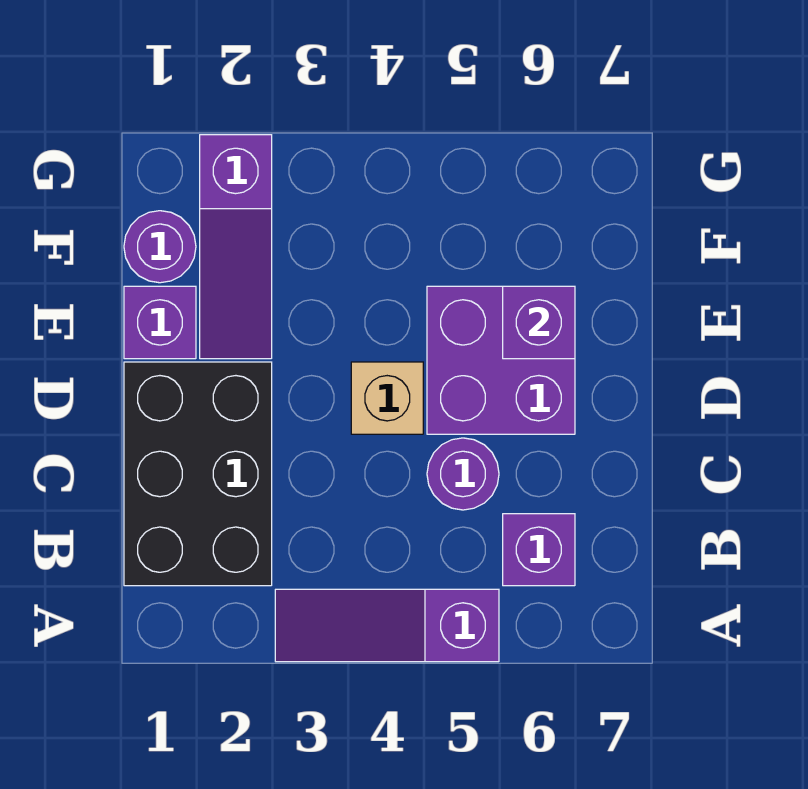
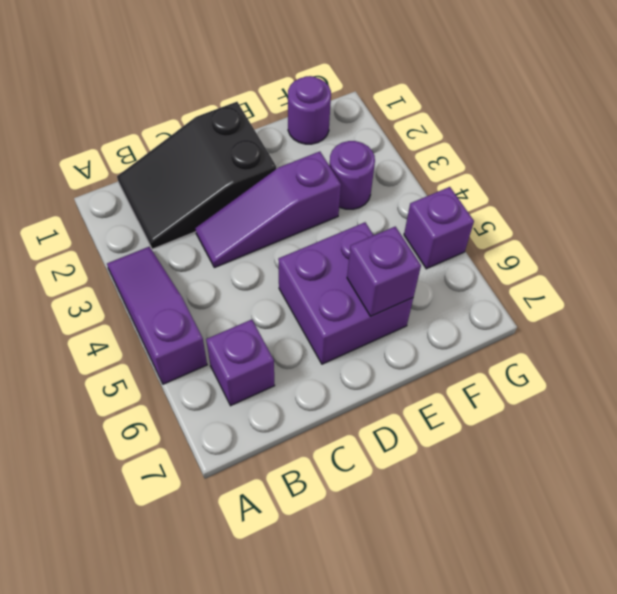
black brick B1:D2 level 1 -> black slope B1:D2 level 1 top D
purple round brick C5 level 1 -> purple round brick F3 level 1
tan brick D4 level 1 -> none
purple brick E1 level 1 -> purple brick G5 level 1
purple slope E2:G2 level 1 top G -> purple slope C3:E3 level 1 top E

